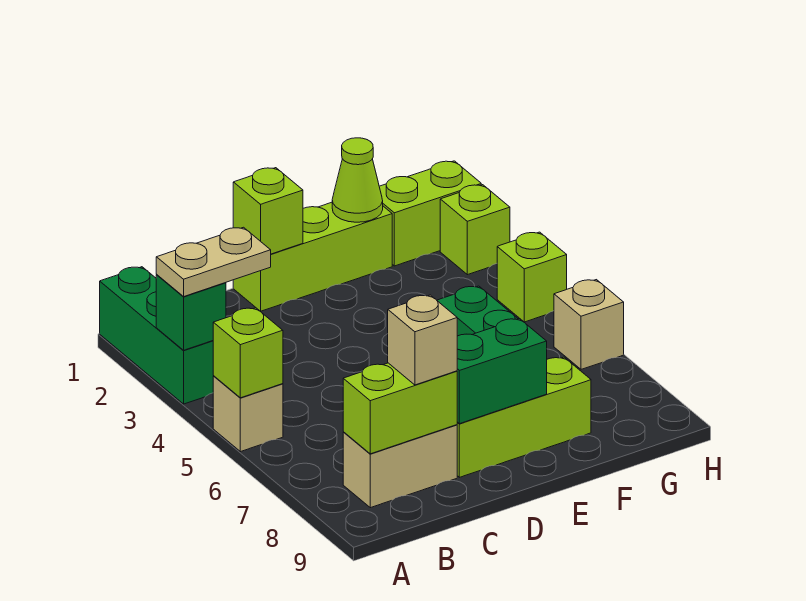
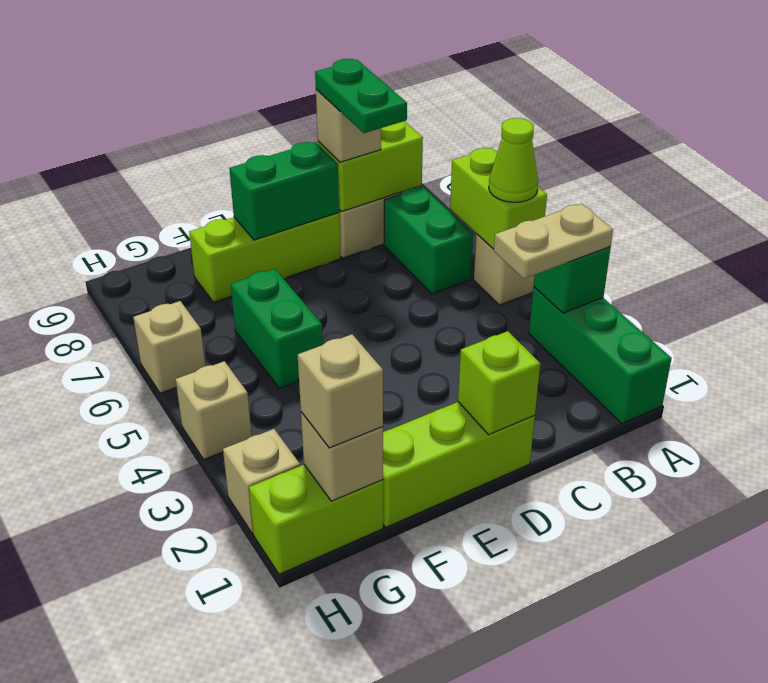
lime brick A5 level 2 -> lime brick A5:A6 level 2
none -> green brick B6:B7 level 1
none -> green plate C7:C8 level 4
lime cone F1 level 2 -> lime cone A5 level 3
none -> tan brick G1 level 2
none -> tan brick G1 level 3
lime brick H2 level 1 -> tan brick H2 level 1
lime brick H4 level 1 -> tan brick H4 level 1

